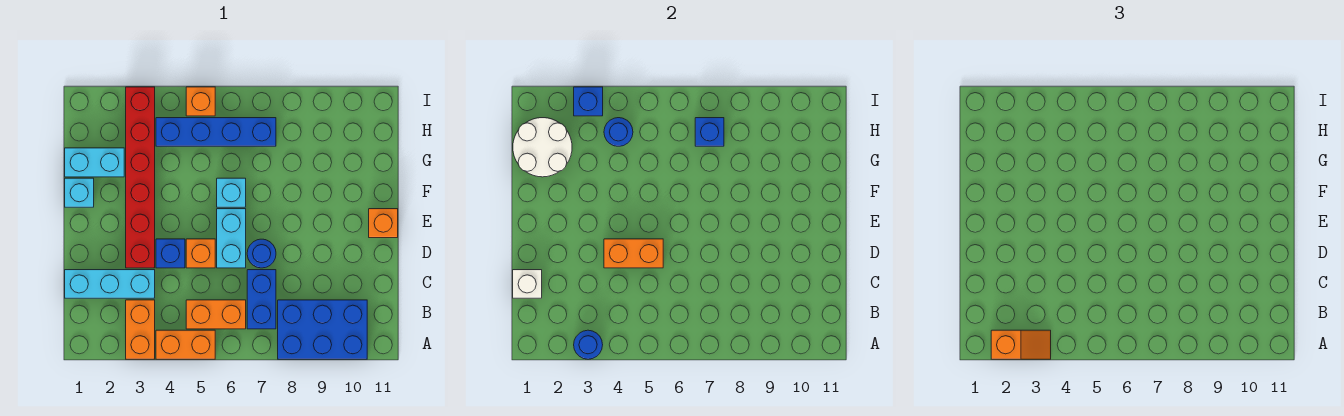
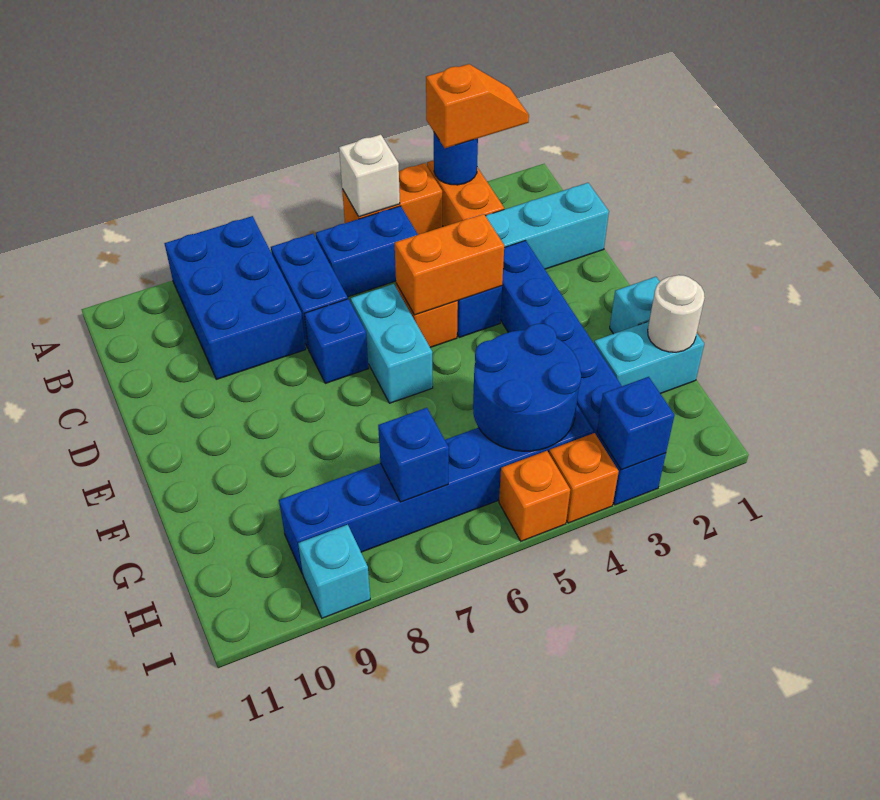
orange slope A2:A3 level 3 top 2 -> orange slope A2:A3 level 3 top 3
blue brick A8:B10 level 1 -> blue brick A8:C9 level 1
orange brick B5:B6 level 1 -> blue brick B5:B6 level 1
white brick C1 level 2 -> white brick A5 level 2
red brick D3:I3 level 1 -> blue brick D3:I3 level 1
blue round brick D7 level 1 -> blue brick D7 level 1
orange brick E11 level 1 -> orange brick I4 level 1
cyan brick F6 level 1 -> cyan brick I9 level 1
white round brick G1:H2 level 2 -> white round brick G1 level 2
blue brick H4:H7 level 1 -> blue brick H4:H9 level 1
blue round brick H4 level 2 -> blue round brick G4:H5 level 2

